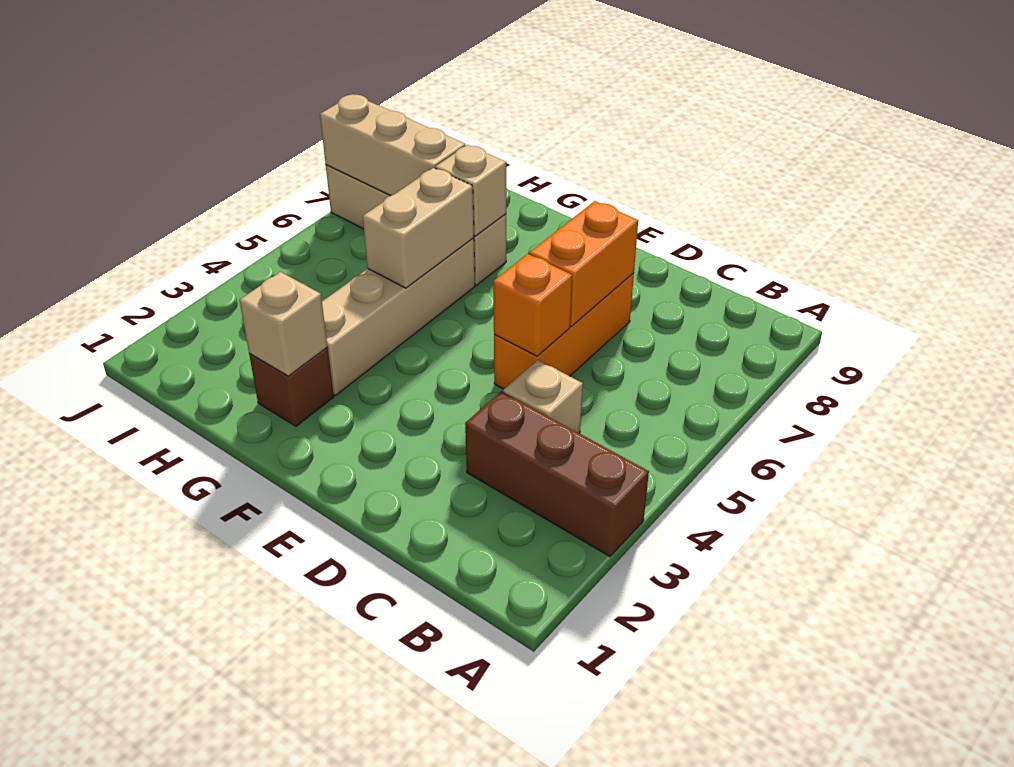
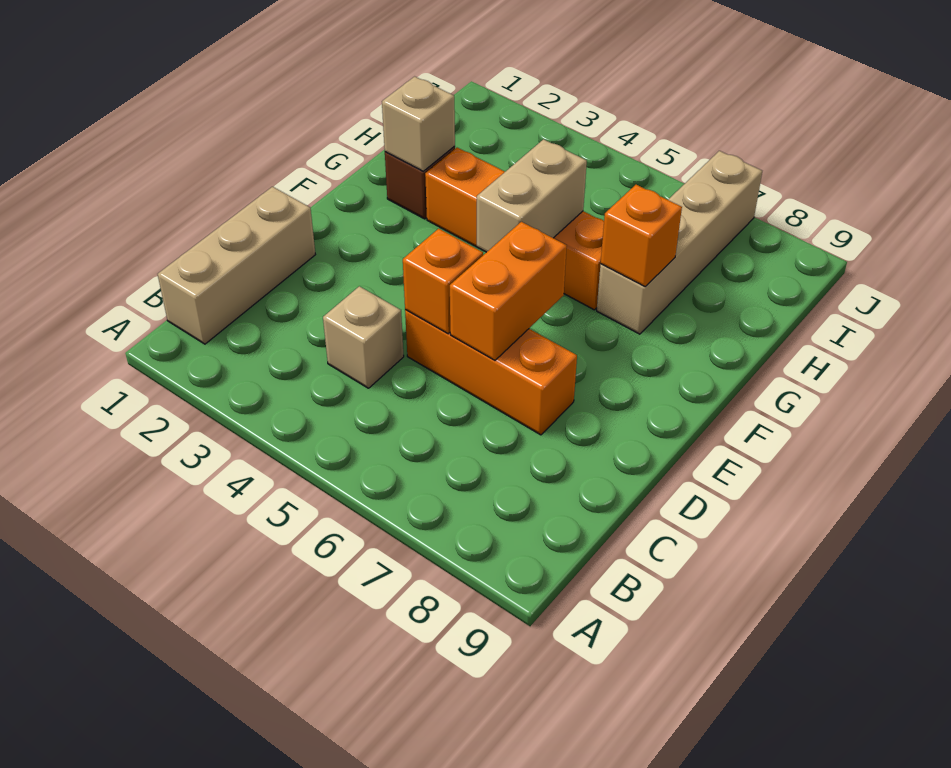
brown brick A3:C3 level 1 -> none
orange brick D6:D7 level 2 -> orange brick D6:E6 level 2
tan brick G3:G6 level 1 -> orange brick G3:G6 level 1
tan brick G5:G6 level 2 -> tan brick F5:G5 level 2
tan brick G7 level 2 -> orange brick G7 level 2
tan brick H7:J7 level 2 -> tan brick B1:D1 level 1

